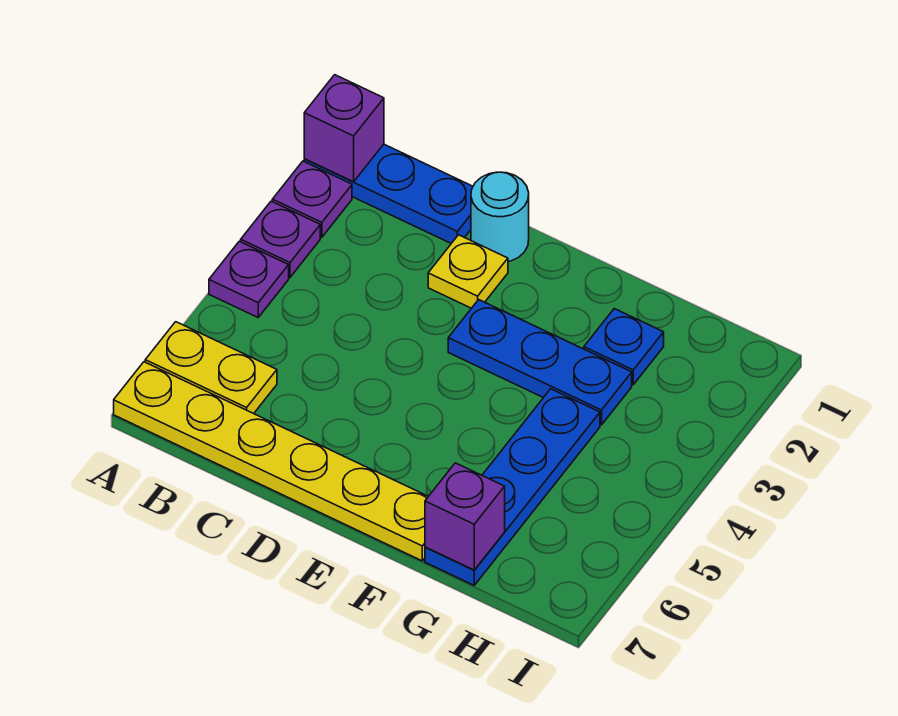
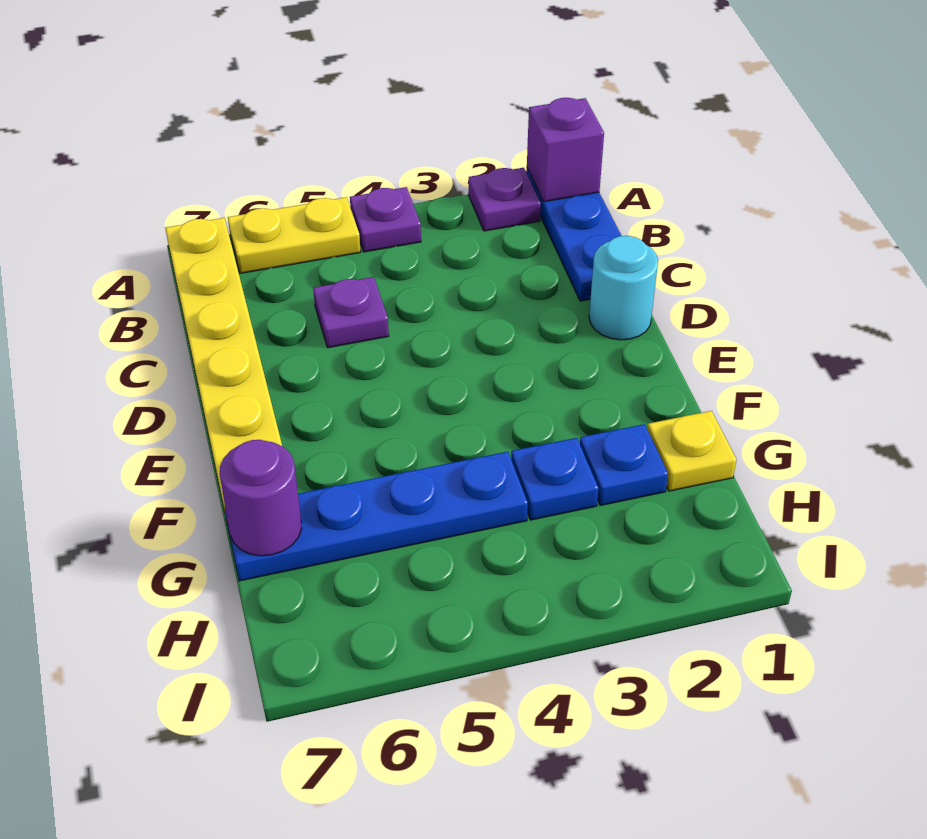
purple plate A3 level 1 -> purple plate C5 level 1
yellow plate A6:B6 level 1 -> yellow plate A5:A6 level 1
yellow plate D2 level 1 -> yellow plate G1 level 1
blue plate E3:G3 level 1 -> blue plate G3 level 1
purple brick G7 level 2 -> purple round brick G7 level 2

